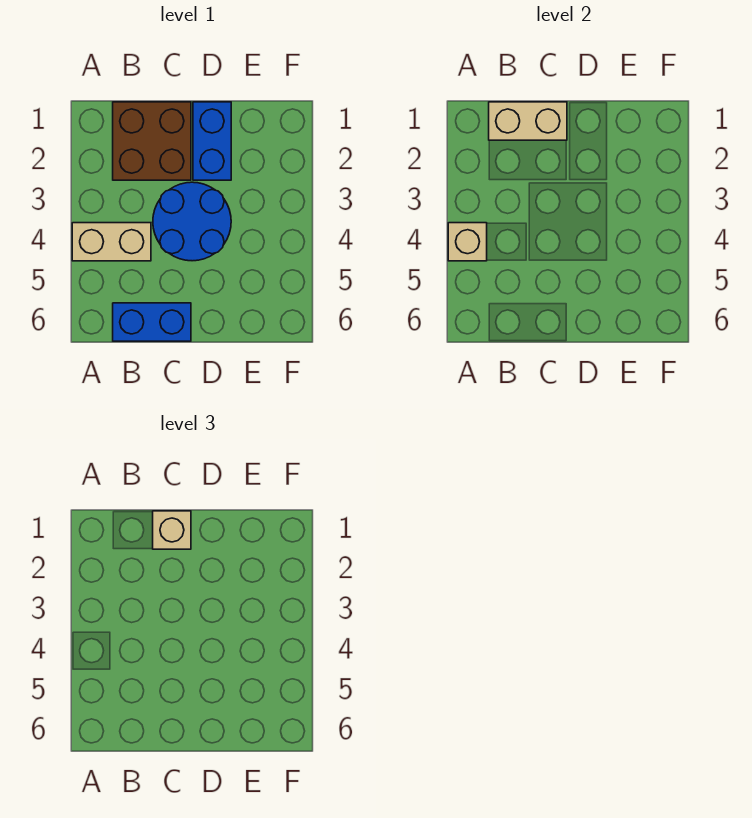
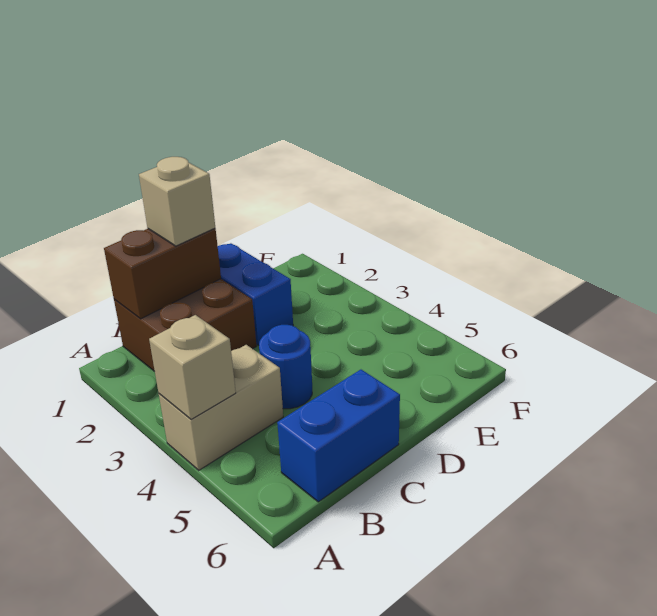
tan brick B1:C1 level 2 -> brown brick B1:C1 level 2
blue round brick C3:D4 level 1 -> blue round brick C4 level 1

